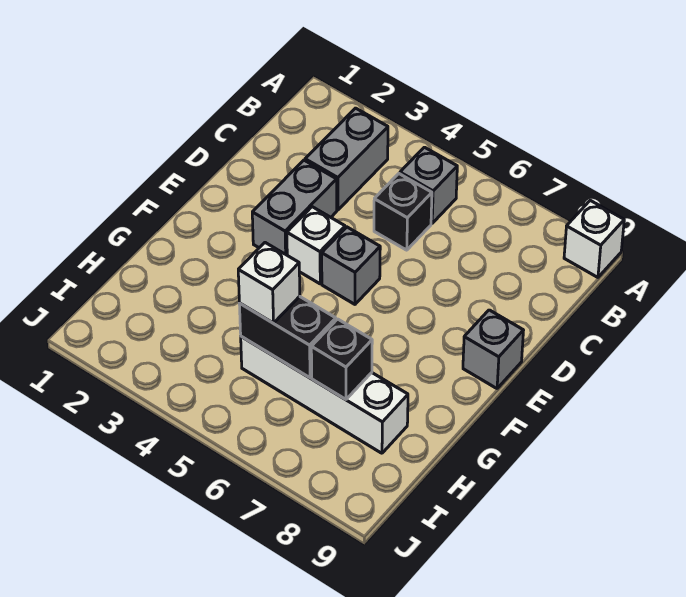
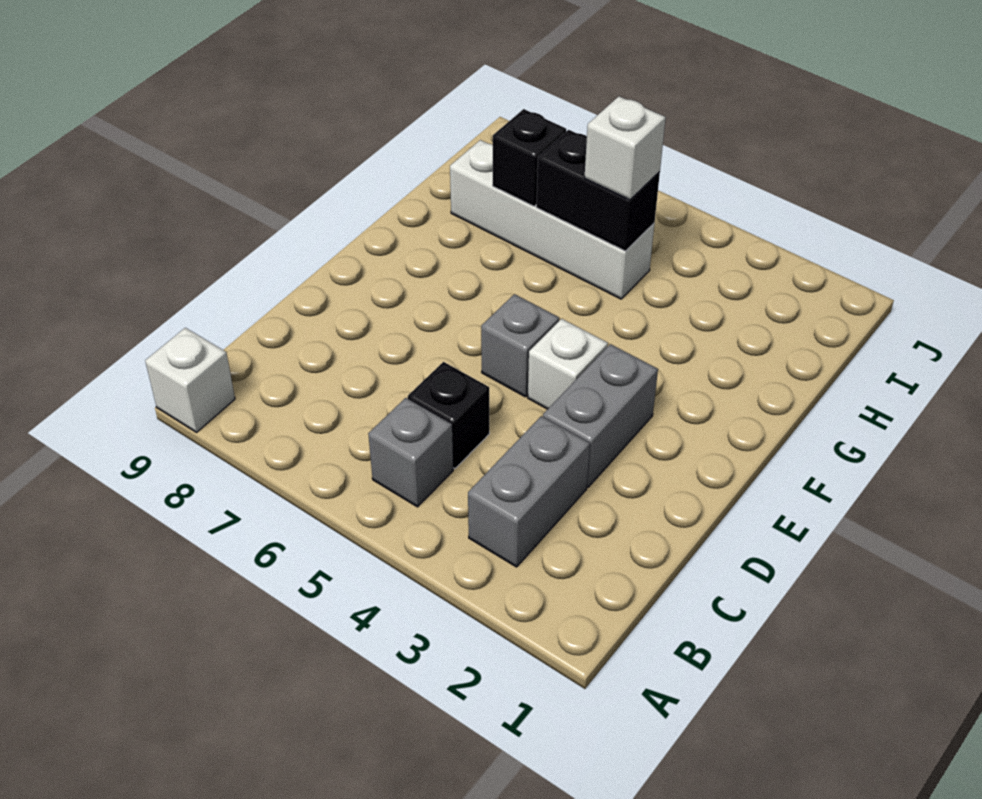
grey brick E9 level 1 -> none

